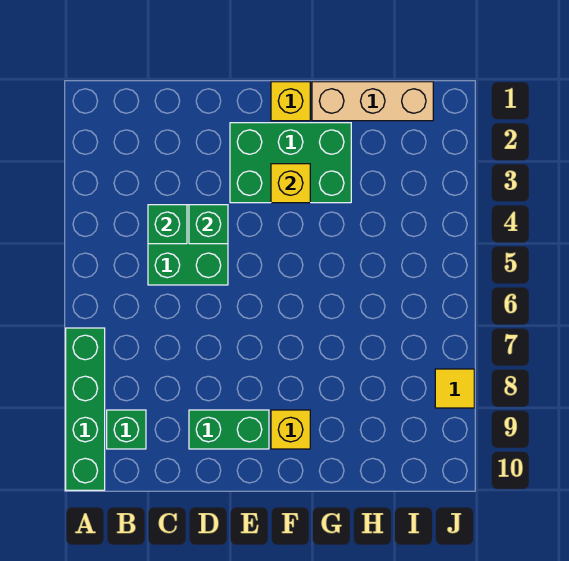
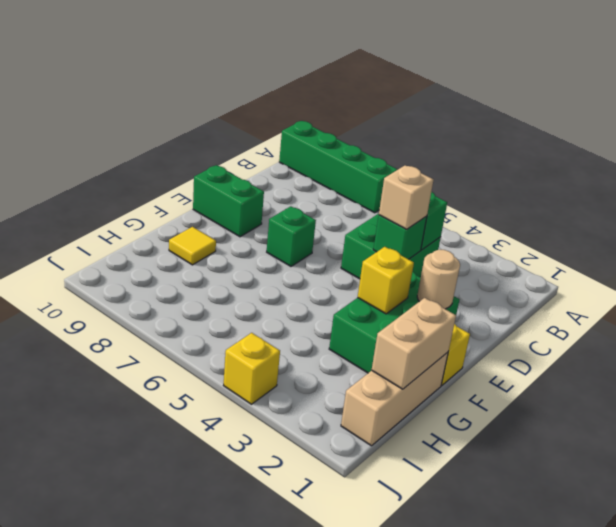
green brick B9 level 1 -> green brick E7 level 1
none -> tan brick D4 level 3
green brick D9:E9 level 1 -> green brick E9:E10 level 1
none -> tan round brick E2 level 2
yellow brick F9 level 1 -> yellow brick J4 level 1
none -> tan brick G1:H1 level 2
yellow tile J8 level 1 -> yellow tile G9 level 1

